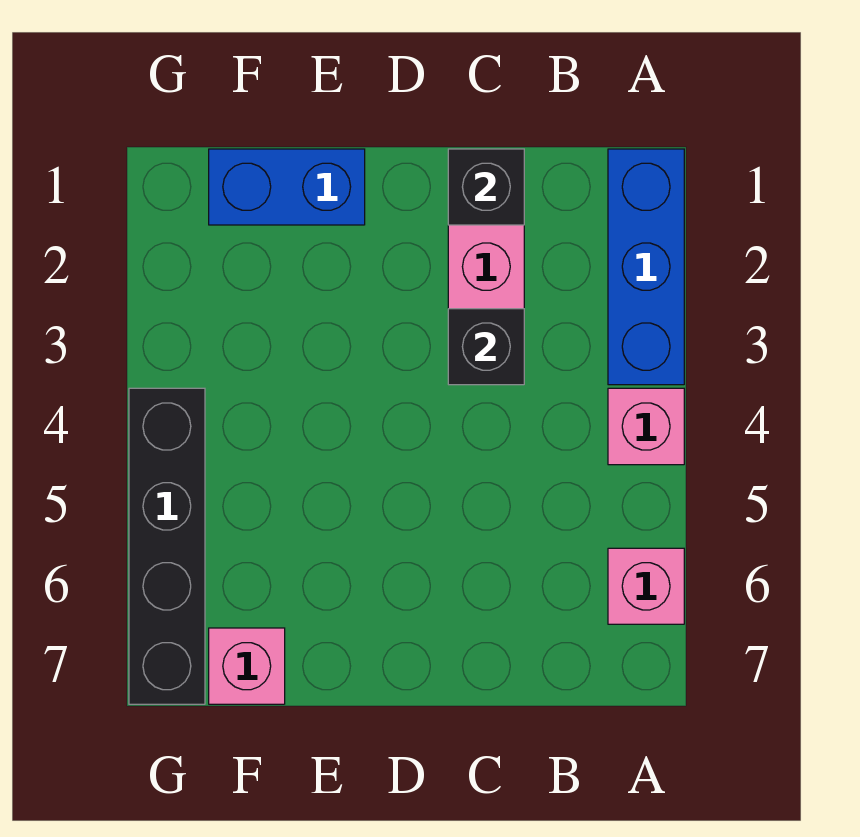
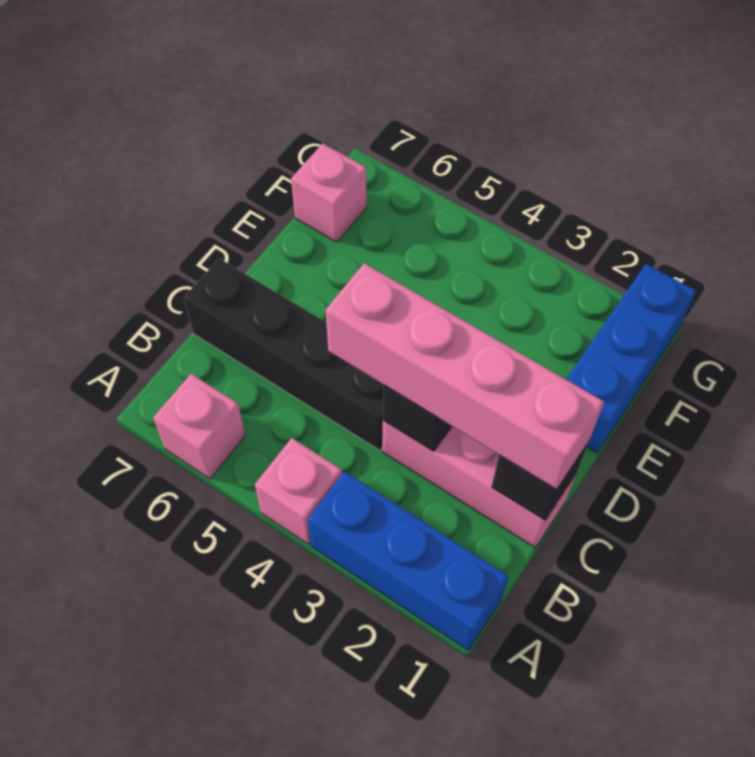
none -> pink brick C1:C4 level 3
blue brick E1:F1 level 1 -> blue brick E1:G1 level 1
black brick G4:G7 level 1 -> black brick C4:C7 level 1

